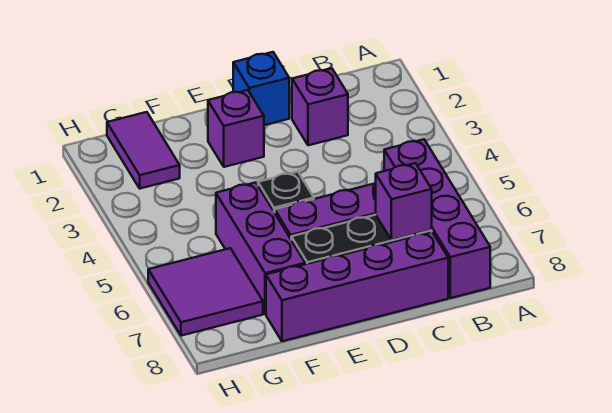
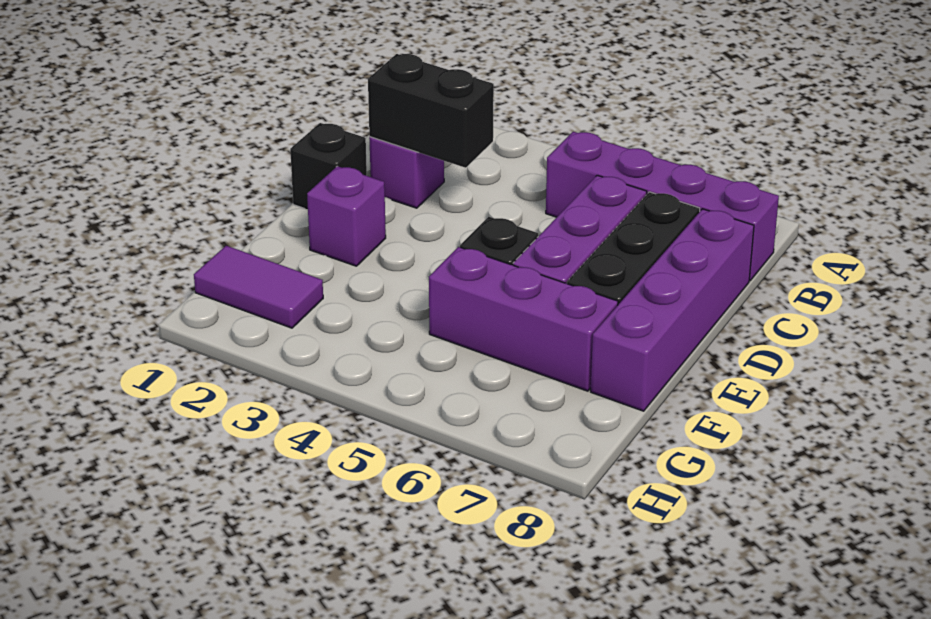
none -> black brick C2:C3 level 2
purple brick C7 level 2 -> none
blue brick D1 level 1 -> black brick D1 level 1
purple tile G6:H7 level 1 -> none

